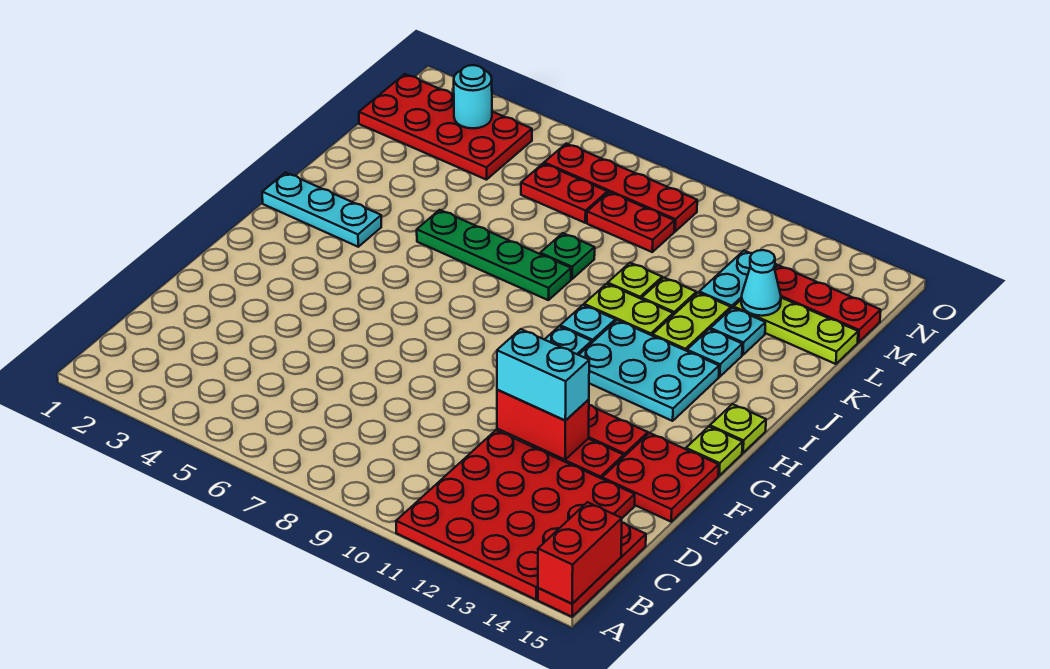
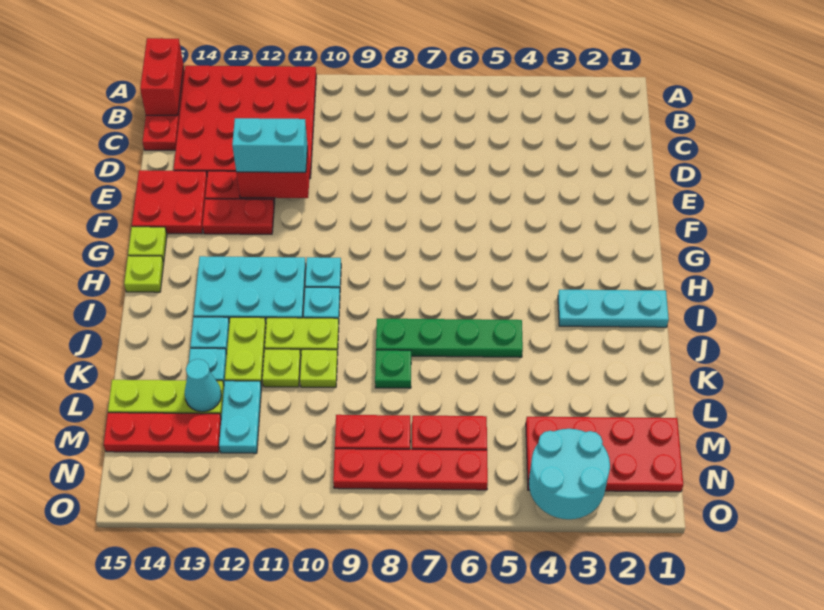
cyan round brick N3 level 2 -> cyan round brick N3:O4 level 2

